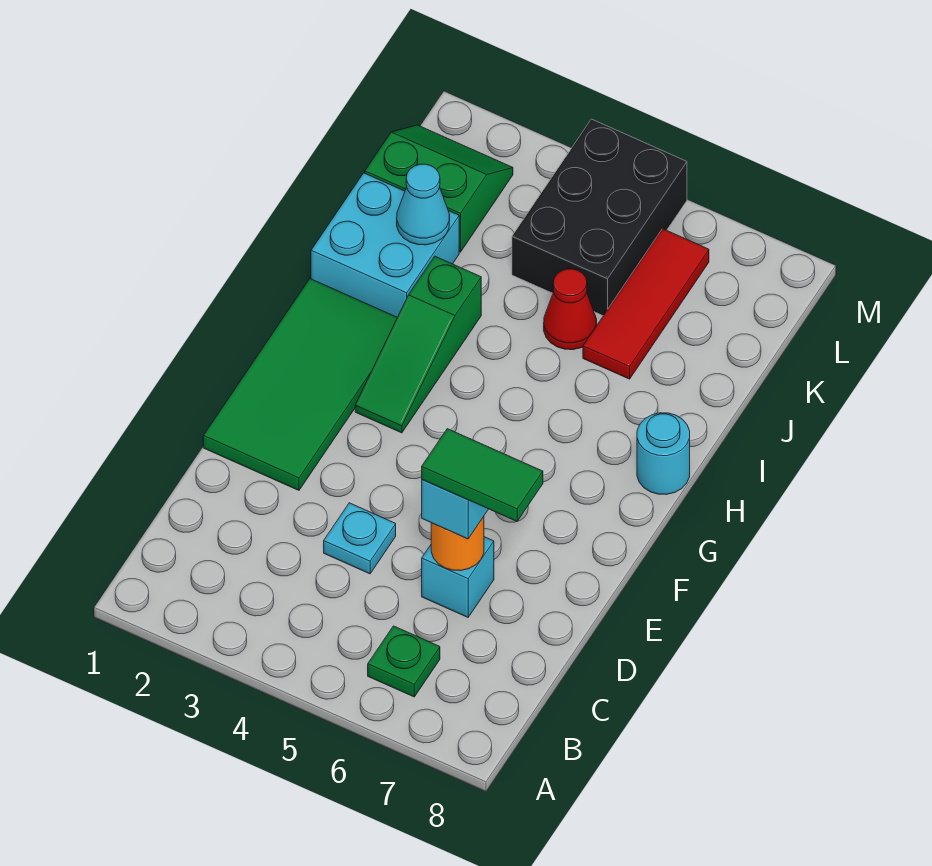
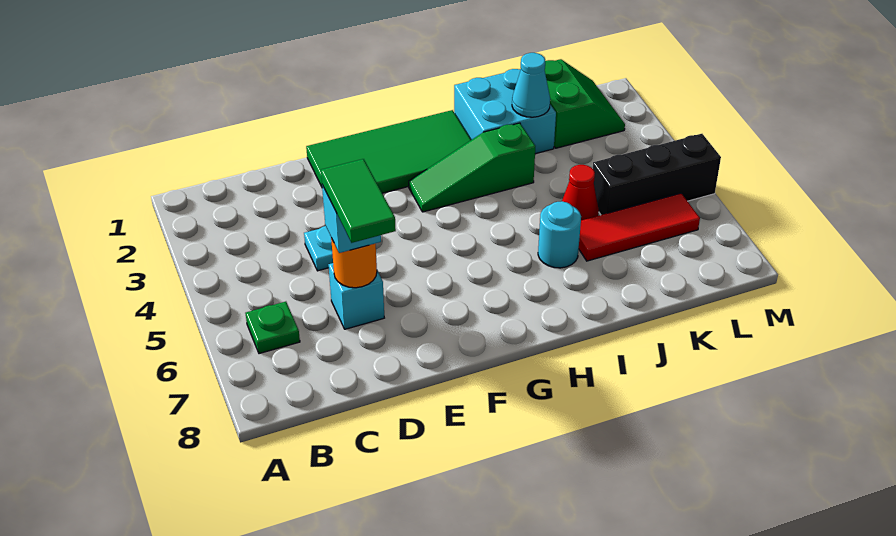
cyan round brick H8 level 1 -> cyan round brick I6 level 1
black brick K4:M5 level 1 -> black brick K5:M5 level 1

